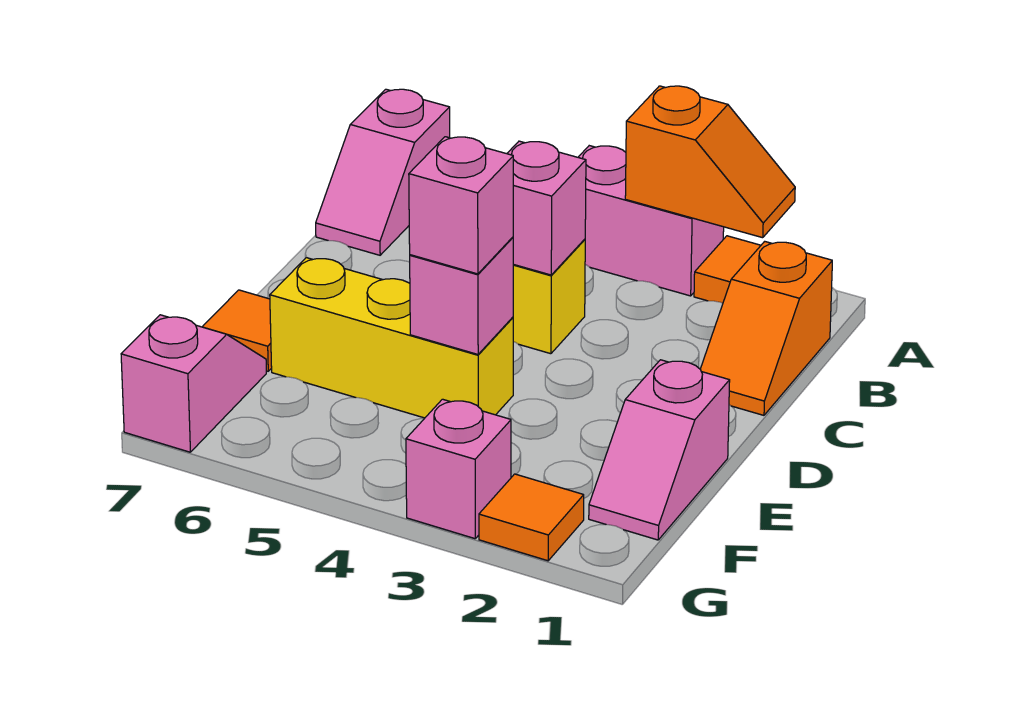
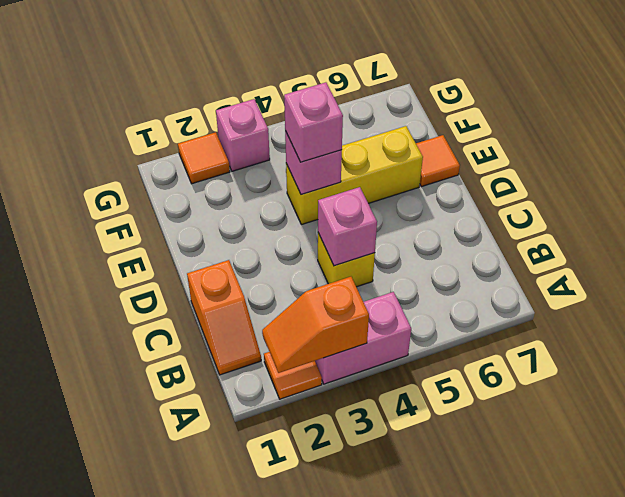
pink slope A7:B7 level 1 top A -> none
orange slope B1:C1 level 1 top B -> orange slope B1:C1 level 1 top C
pink slope E1:F1 level 1 top E -> none
pink slope F7:G7 level 1 top G -> none

